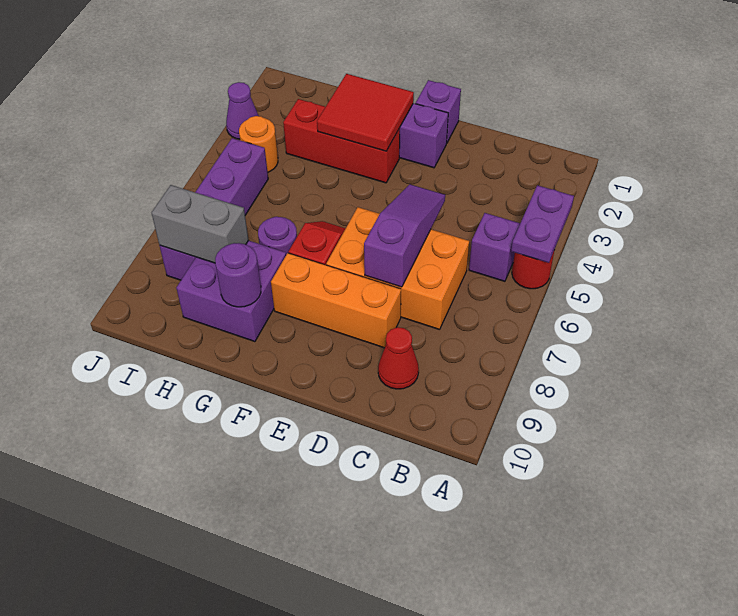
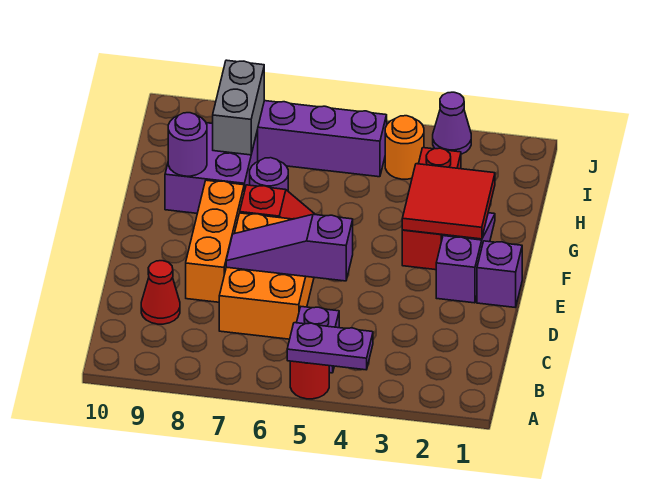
purple slope D5:D7 level 2 top 7 -> purple slope D5:D7 level 2 top 5

